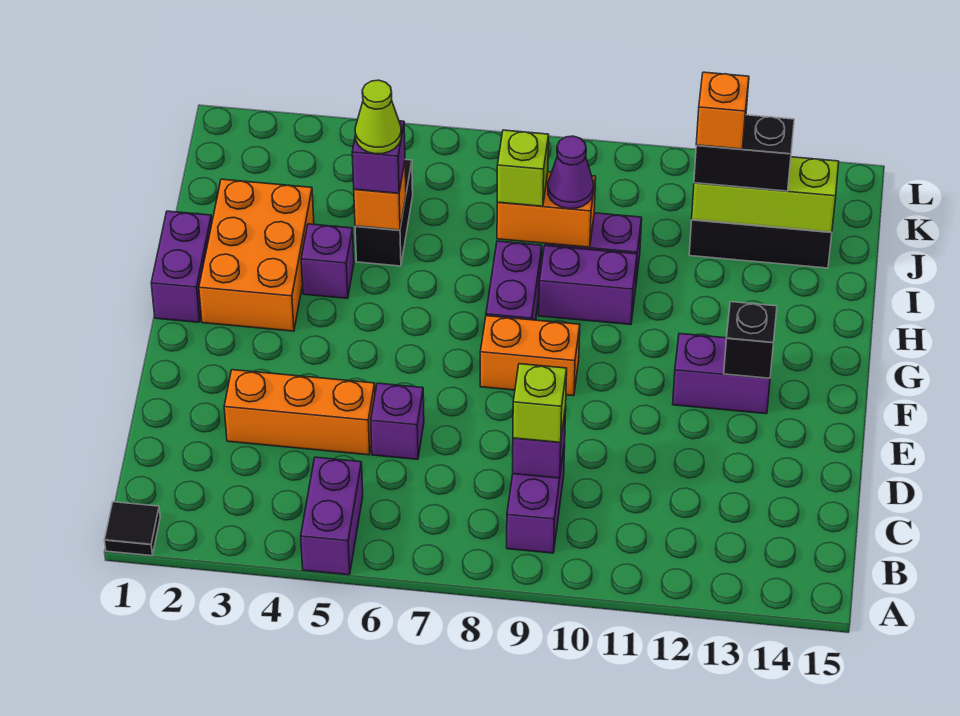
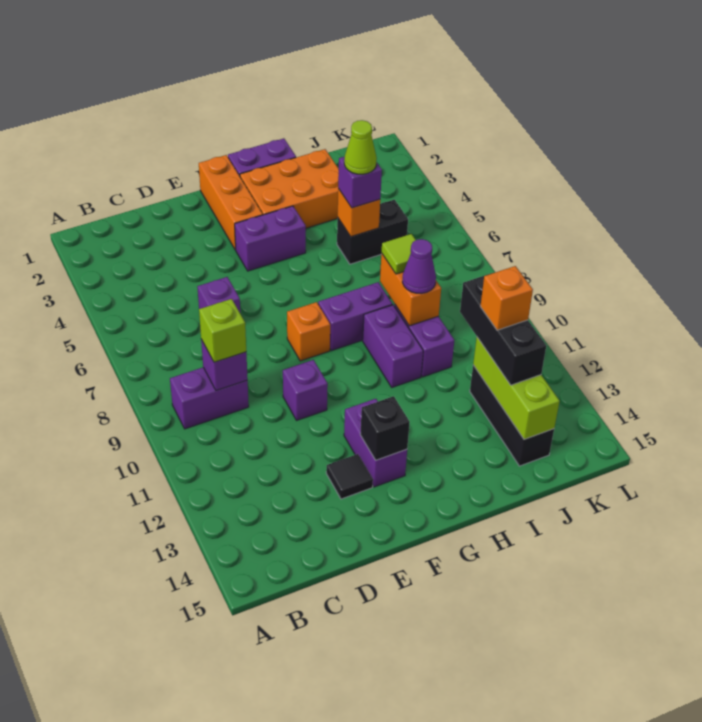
black tile A1 level 1 -> black tile E13 level 1
purple brick A5:B5 level 1 -> purple brick F4:G4 level 1
orange brick D3:D5 level 1 -> orange brick F1:F3 level 1
orange brick F8:F9 level 1 -> orange brick F8 level 1
purple brick H4 level 1 -> purple brick E10 level 1
lime brick I8 level 3 -> lime tile I8 level 3
black brick J12:J13 level 3 -> black brick J11:J13 level 3

